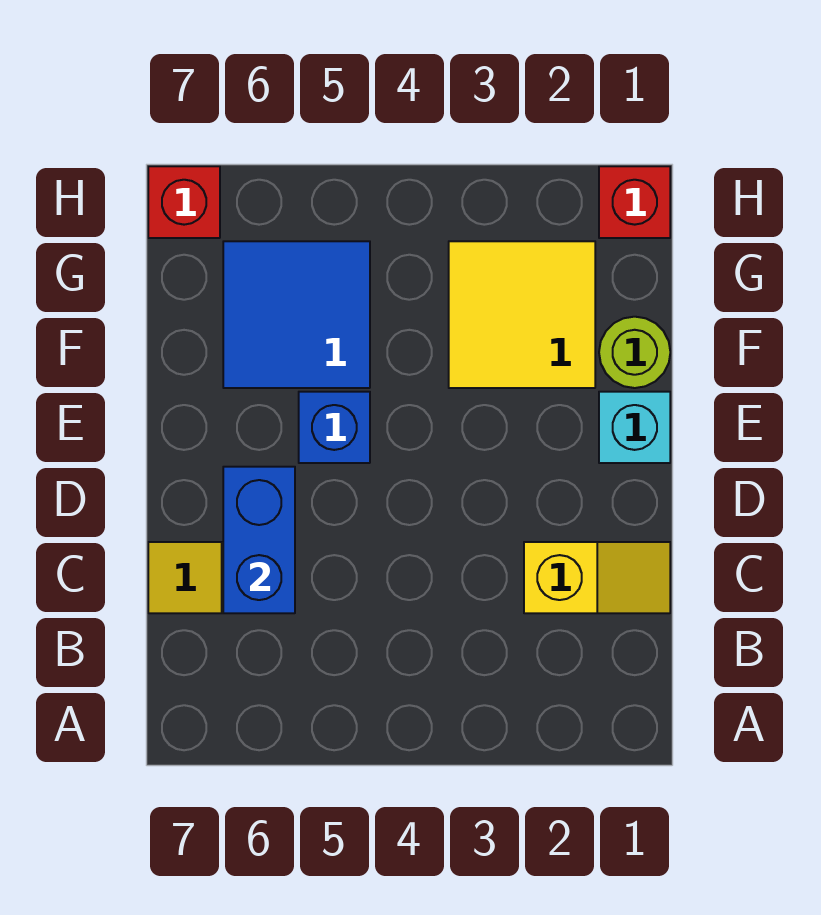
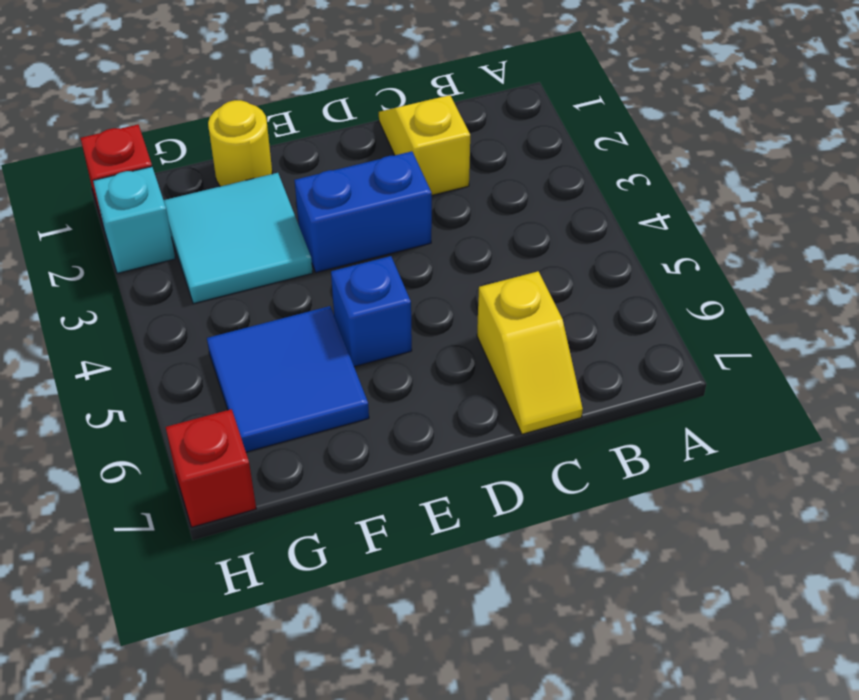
blue brick C6:D6 level 2 -> blue brick D3:E3 level 1
cyan brick E1 level 1 -> cyan brick H2 level 1
lime round brick F1 level 1 -> yellow round brick F1 level 1
yellow tile F2:G3 level 1 -> cyan tile F2:G3 level 1

